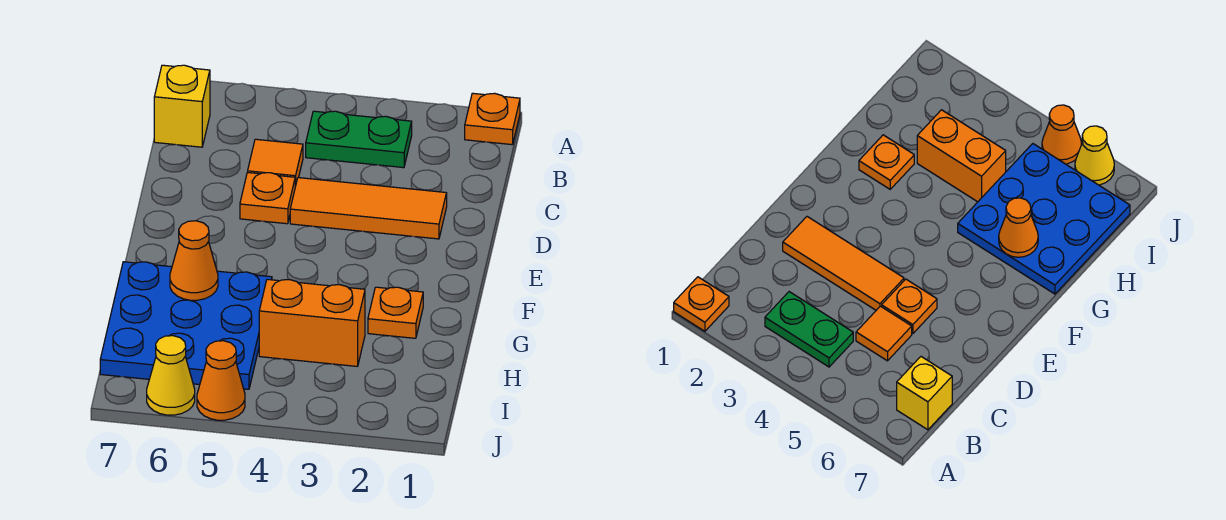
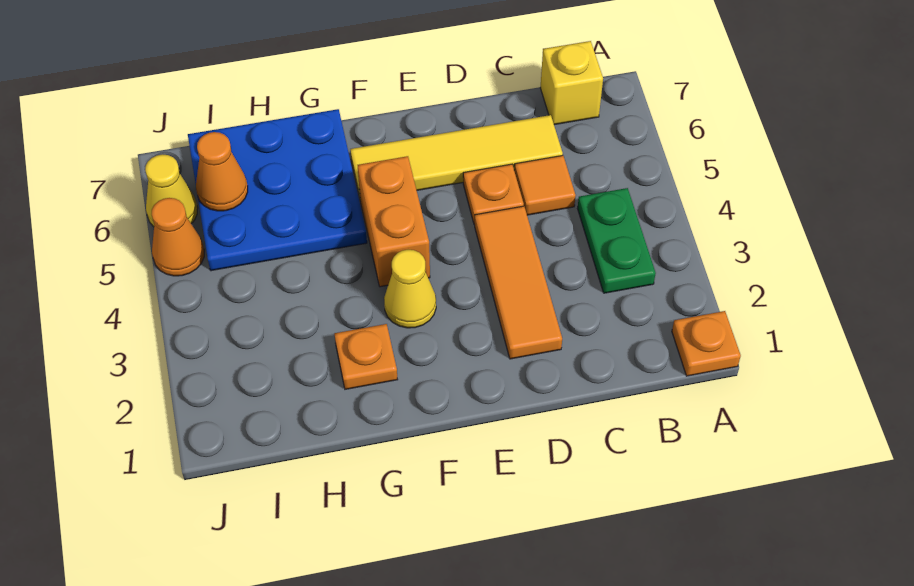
none -> yellow tile C6:F6 level 1
none -> yellow cone F3 level 1
orange cone G6 level 2 -> orange cone I6 level 2
orange brick H3:H4 level 1 -> orange brick F4:F5 level 1

